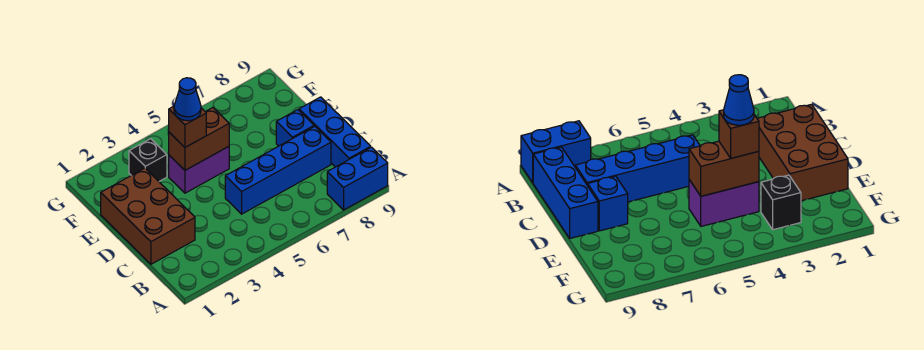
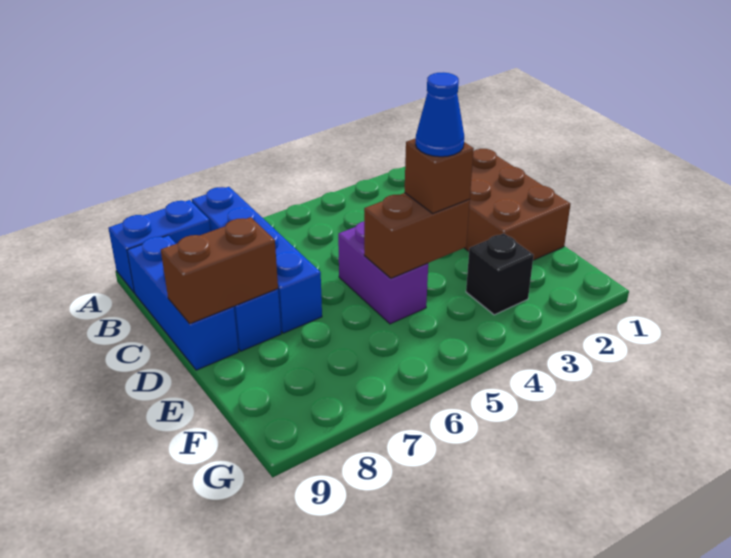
blue brick C5:C8 level 1 -> blue brick A7:D7 level 1
none -> brown brick D8:D9 level 2
purple brick E4:E5 level 1 -> purple brick D5:E5 level 1

